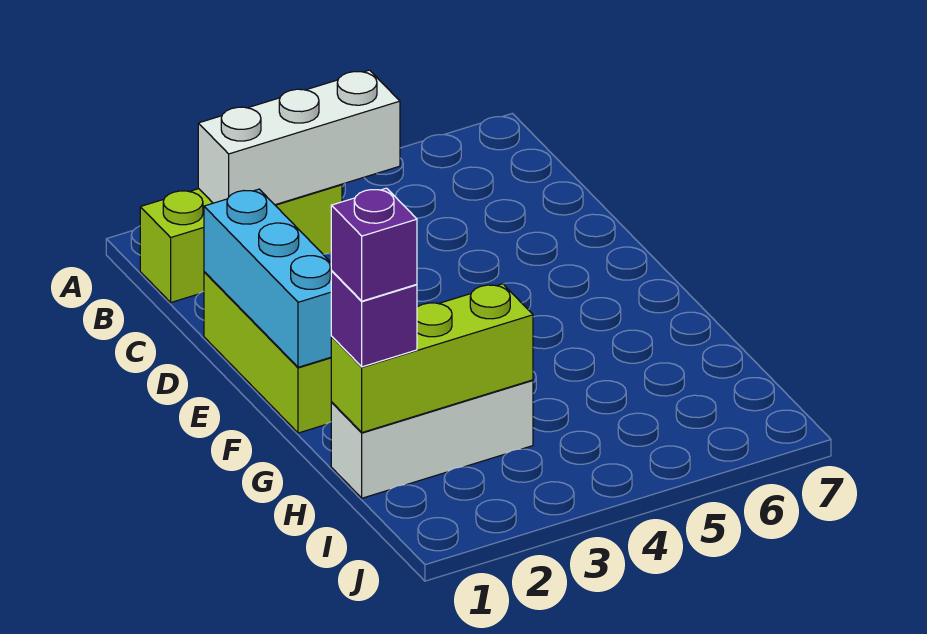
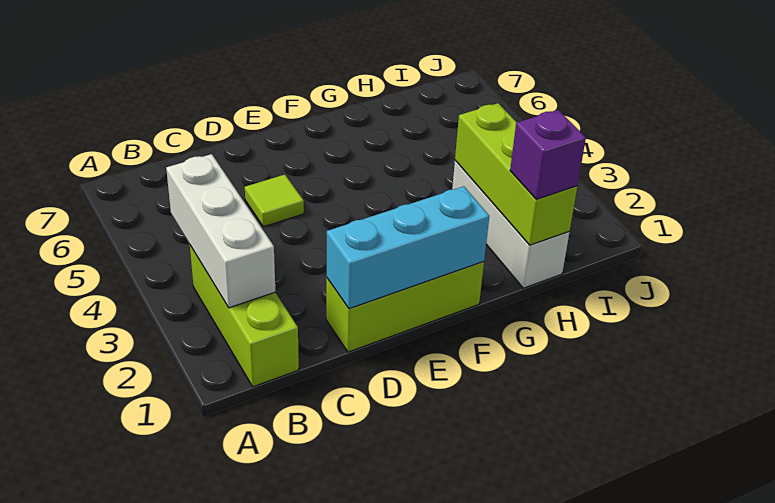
none -> lime tile D5 level 1
purple brick H1 level 4 -> none

